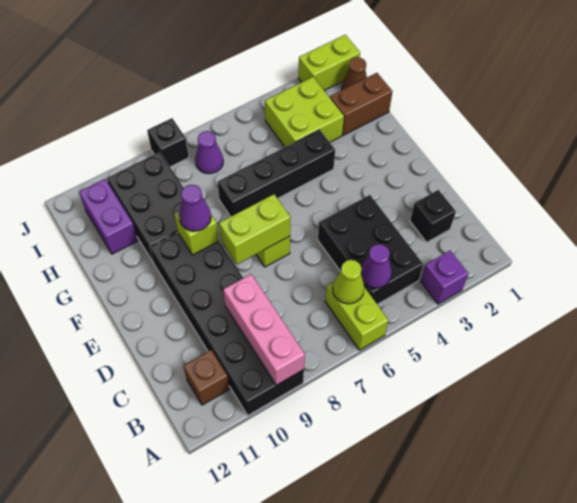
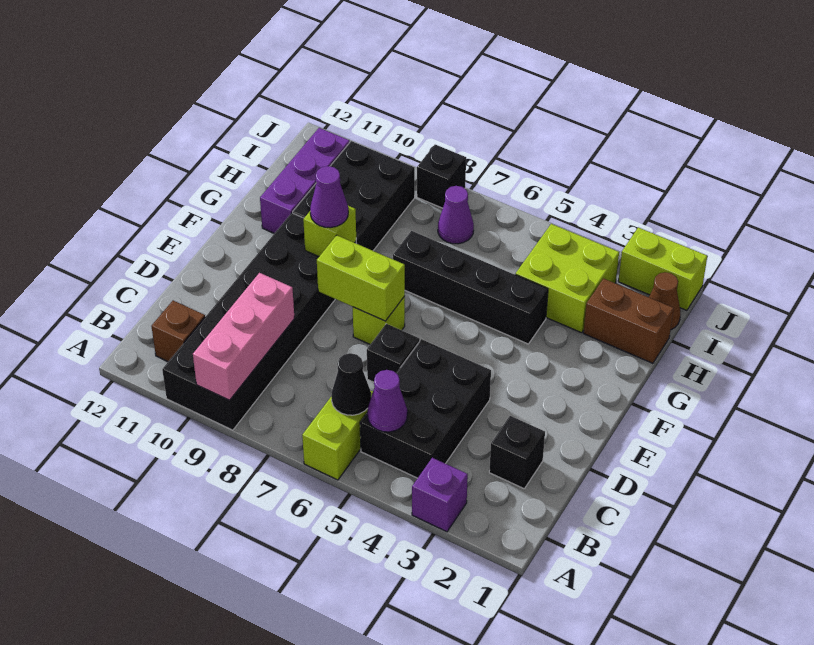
lime cone B6 level 2 -> black cone B6 level 2
none -> black brick D6 level 1
purple brick H11:I11 level 1 -> purple brick G11:I11 level 1

